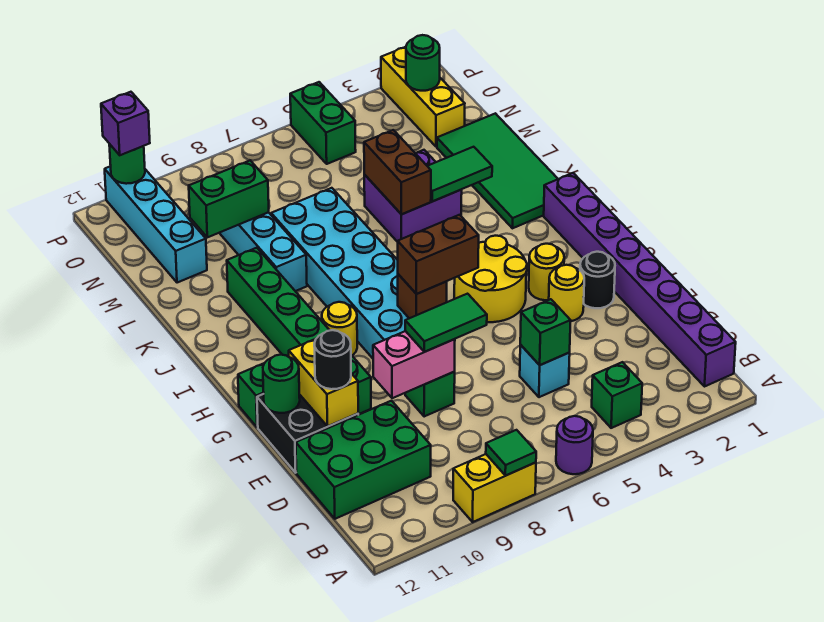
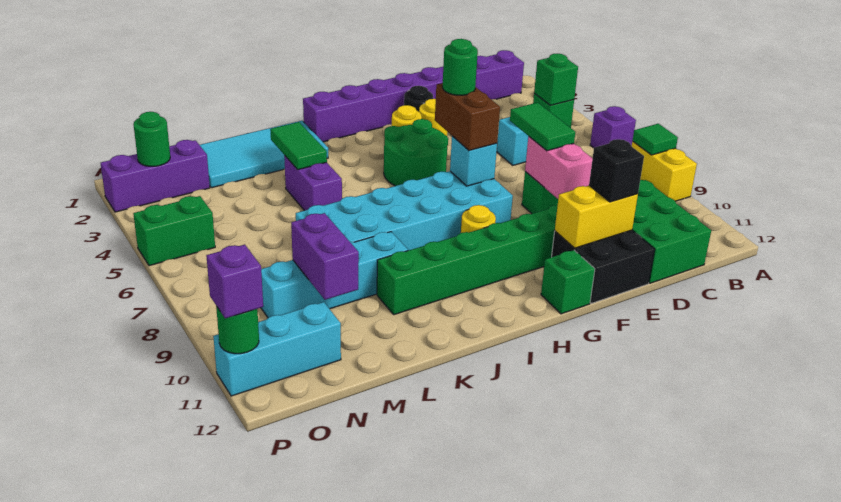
purple round brick A6 level 1 -> purple brick A6 level 1
green brick D5 level 2 -> green brick B4 level 2
black round brick E11 level 3 -> black brick E11 level 3
green round brick F12 level 2 -> green round brick G6 level 4
yellow round brick G4:H5 level 1 -> green round brick G4:H5 level 1
brown brick G7 level 2 -> cyan brick G7 level 2
green tile J1:M2 level 1 -> cyan tile J1:M2 level 1
purple brick K4:L5 level 1 -> purple brick K4:K5 level 1
brown brick K5:L5 level 2 -> none
green brick M9:M10 level 2 -> purple brick M9:M10 level 2
cyan brick M11:P11 level 1 -> cyan brick N11:P11 level 1
yellow brick N2:P2 level 1 -> purple brick N2:P2 level 1

